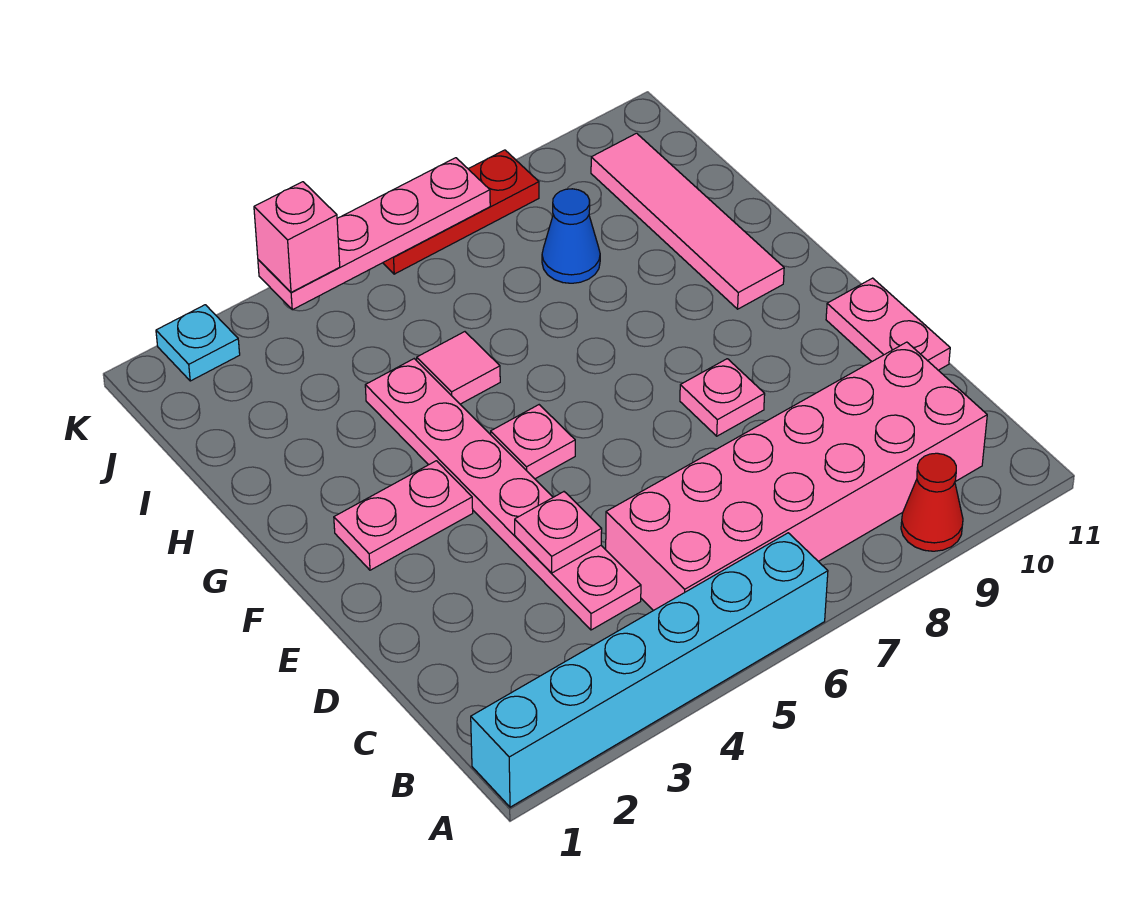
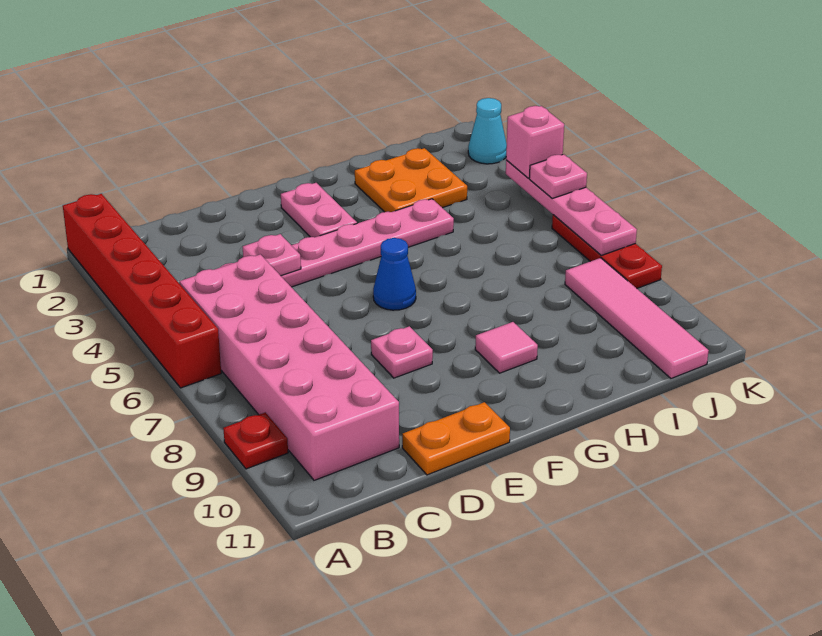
cyan brick A1:A6 level 1 -> red brick A1:A6 level 1
red cone A9 level 1 -> red plate A9 level 1
pink plate D11:E11 level 1 -> orange plate D11:E11 level 1
pink plate F5 level 1 -> pink plate K5 level 3
pink tile G10:J10 level 1 -> pink tile J8:J11 level 1
none -> orange plate H2:I3 level 1
pink tile H5 level 1 -> pink tile G9 level 1
blue cone I8 level 1 -> blue cone F6 level 1
cyan plate K2 level 1 -> cyan cone K2 level 1

